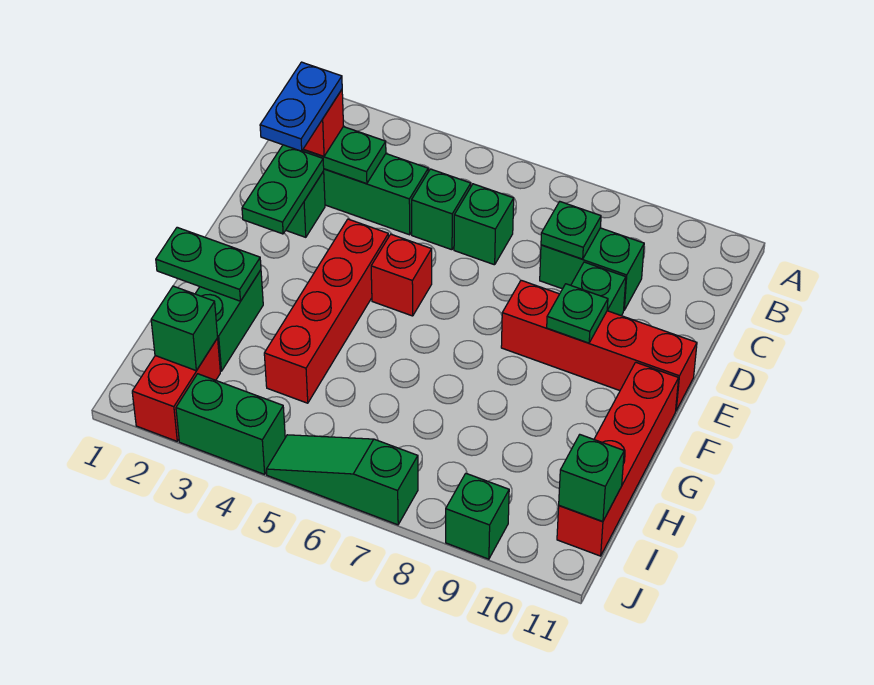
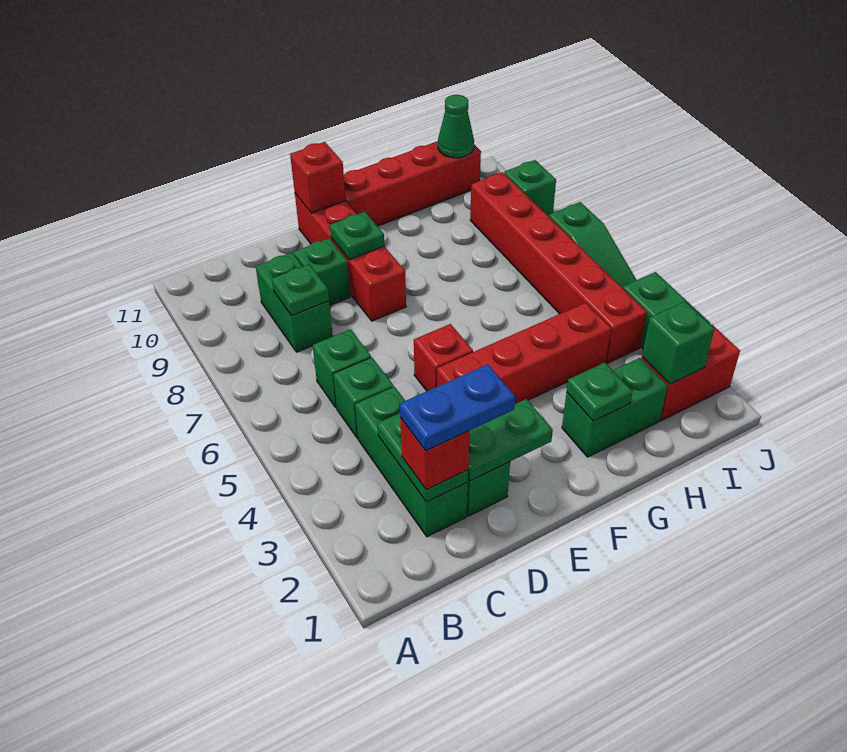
none -> red brick E11 level 2
green plate G1:G2 level 2 -> green plate G2 level 2
none -> red brick I4:I9 level 1
green brick I11 level 2 -> green cone I11 level 2

